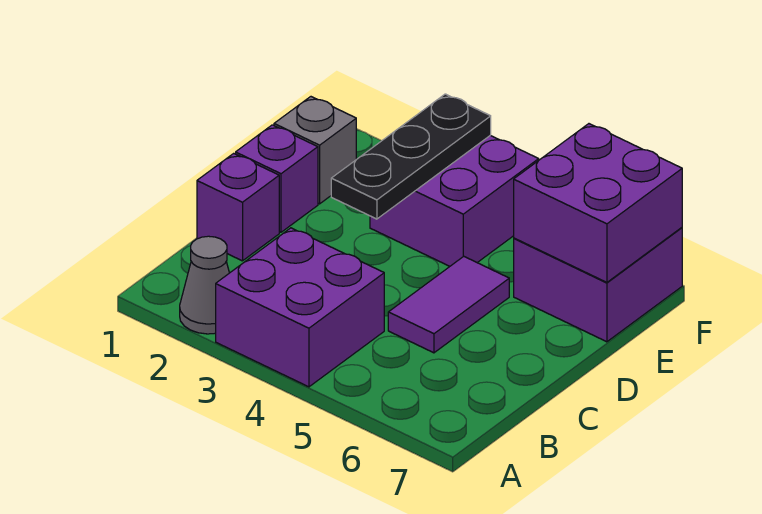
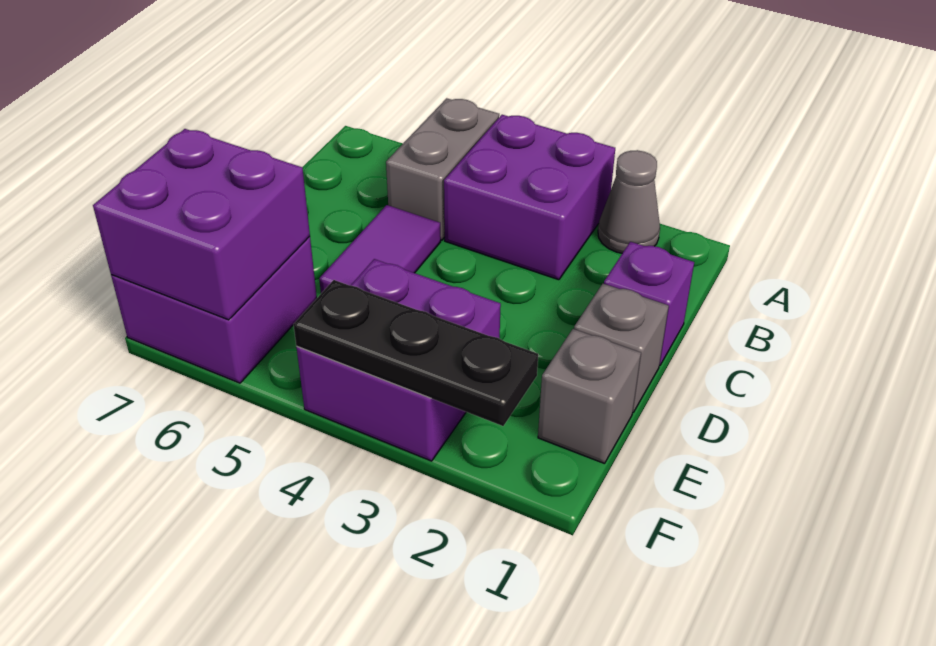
none -> grey brick A5:B5 level 1
purple brick D1 level 1 -> grey brick D1 level 1
black plate D3:F3 level 2 -> black plate F2:F4 level 2

